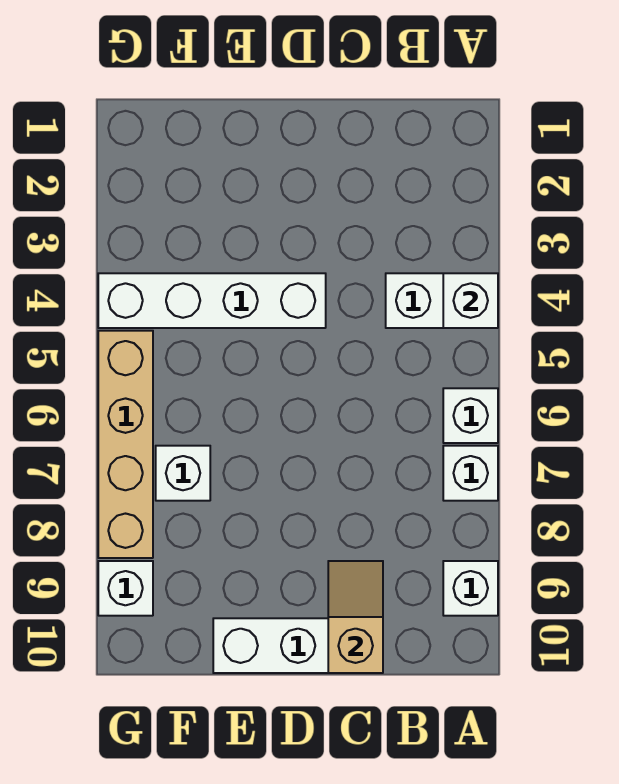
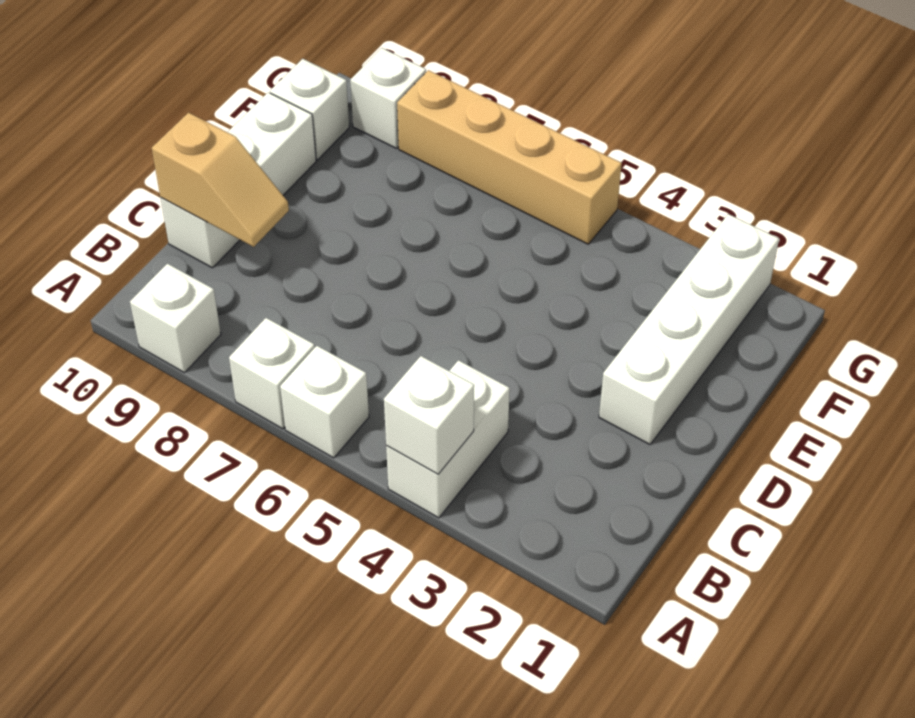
white brick D4:G4 level 1 -> white brick D2:G2 level 1
white brick F7 level 1 -> white brick F10 level 1

